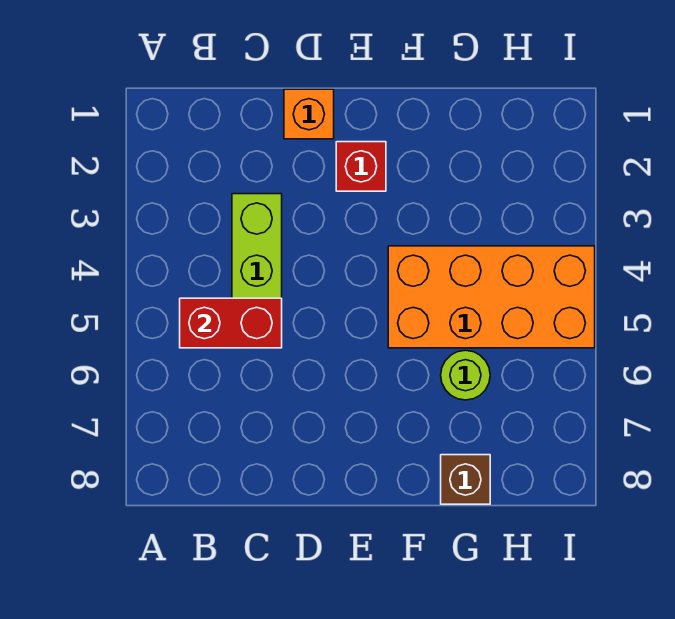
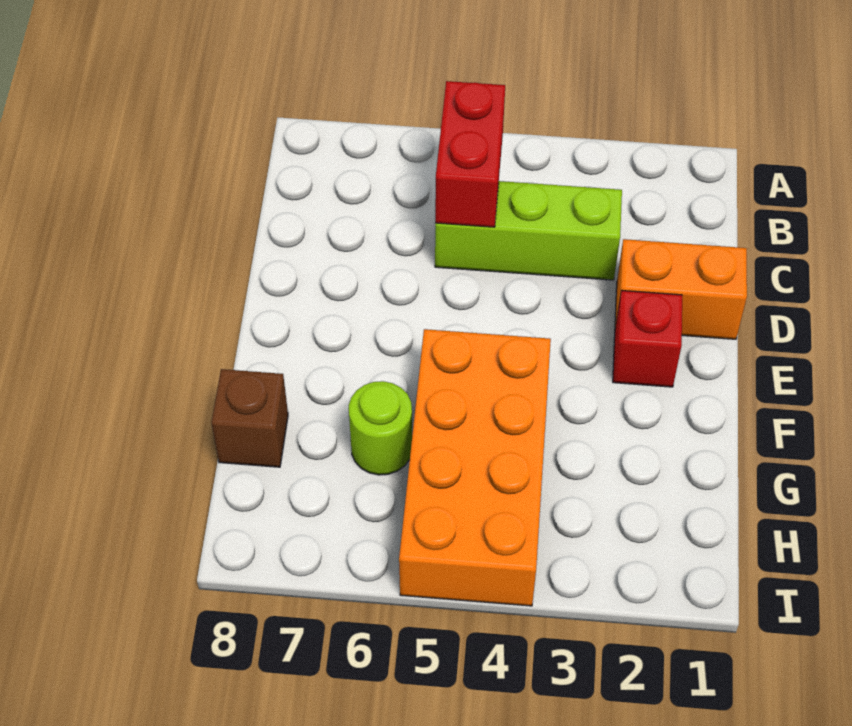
orange brick D1 level 1 -> orange brick D1:D2 level 1

